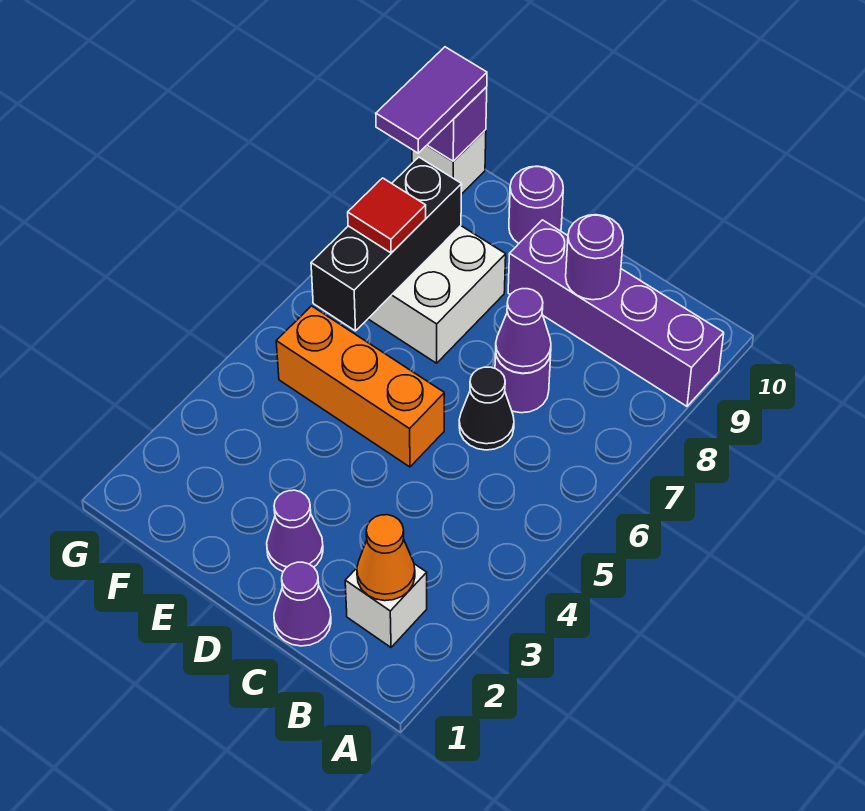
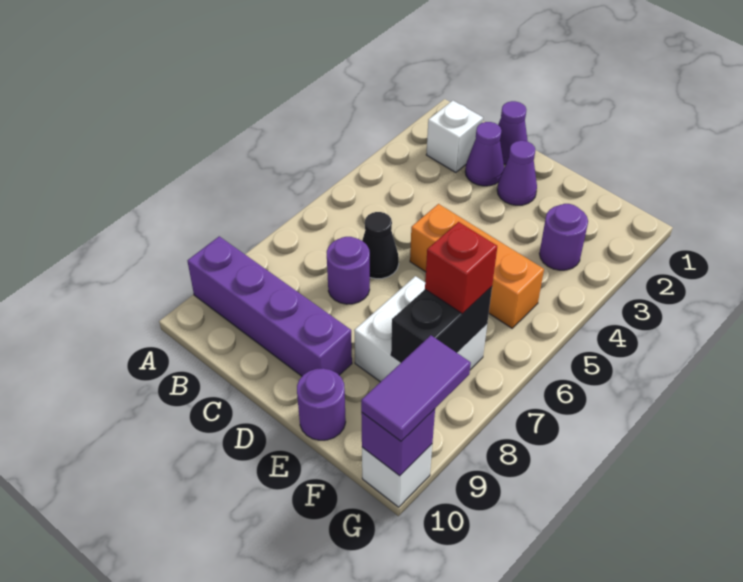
orange cone B2 level 2 -> none
purple cone C7 level 2 -> purple cone C2 level 1
purple round brick C9 level 2 -> purple round brick F3 level 1
black brick F6:F8 level 2 -> black brick F7:F8 level 2
red tile F7 level 3 -> red brick F7 level 3

